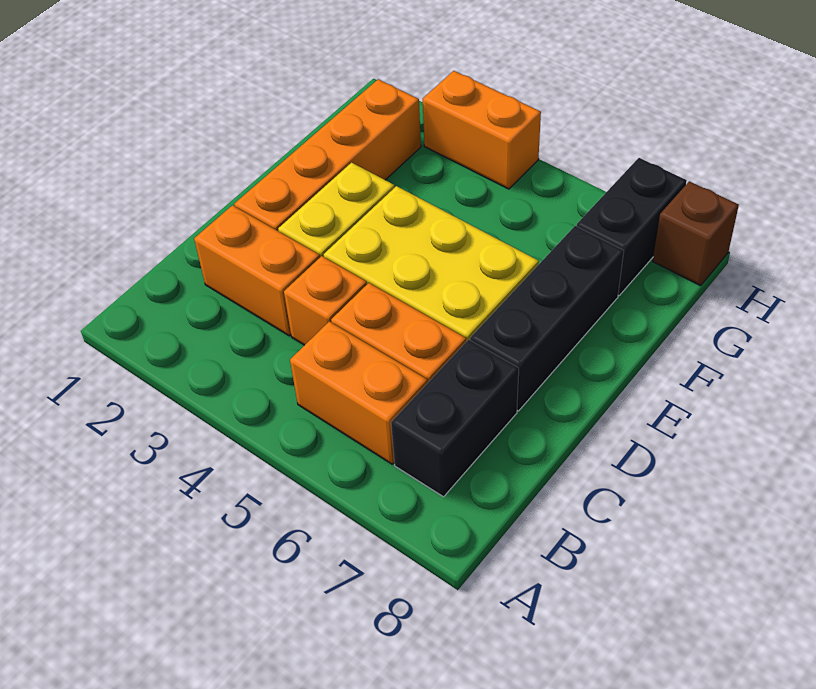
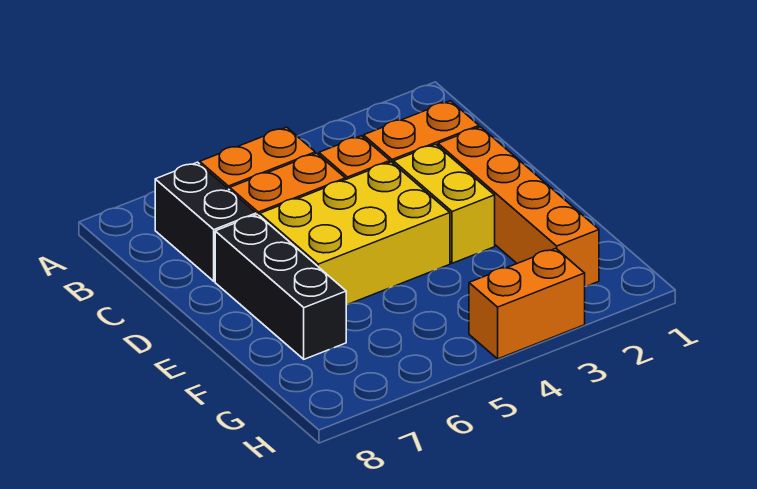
black brick G7:H7 level 1 -> none
brown brick H8 level 1 -> none

